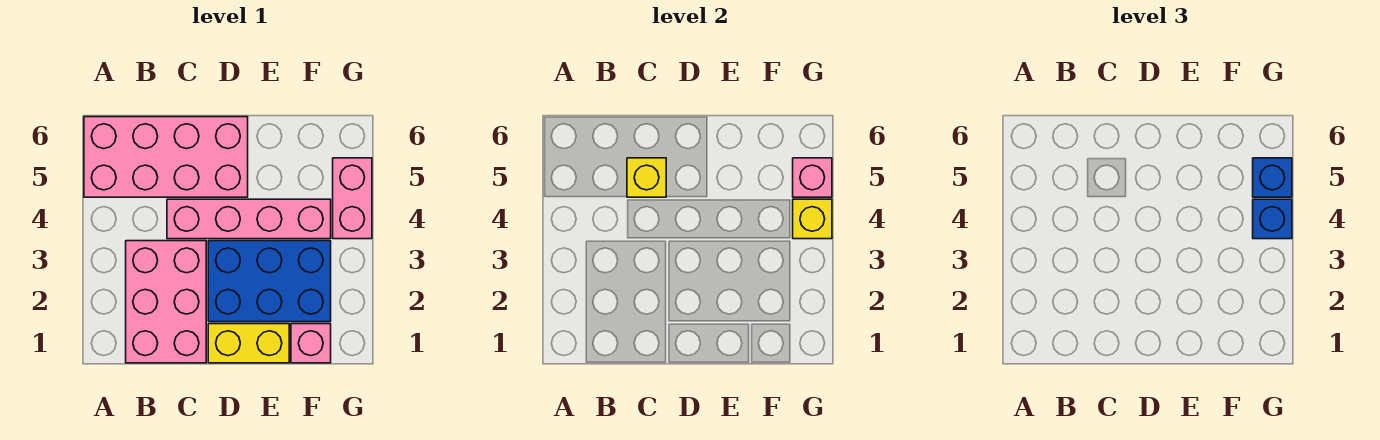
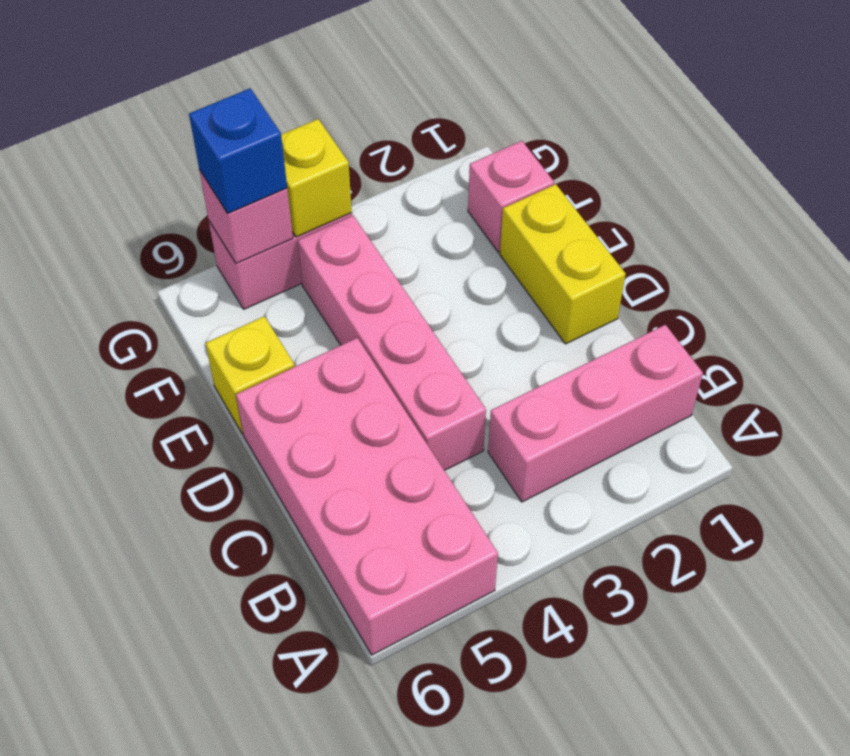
pink brick B1:C3 level 1 -> pink brick B1:B3 level 1
yellow brick C5 level 2 -> yellow brick E6 level 1
blue brick D2:F3 level 1 -> none
blue brick G4 level 3 -> none

